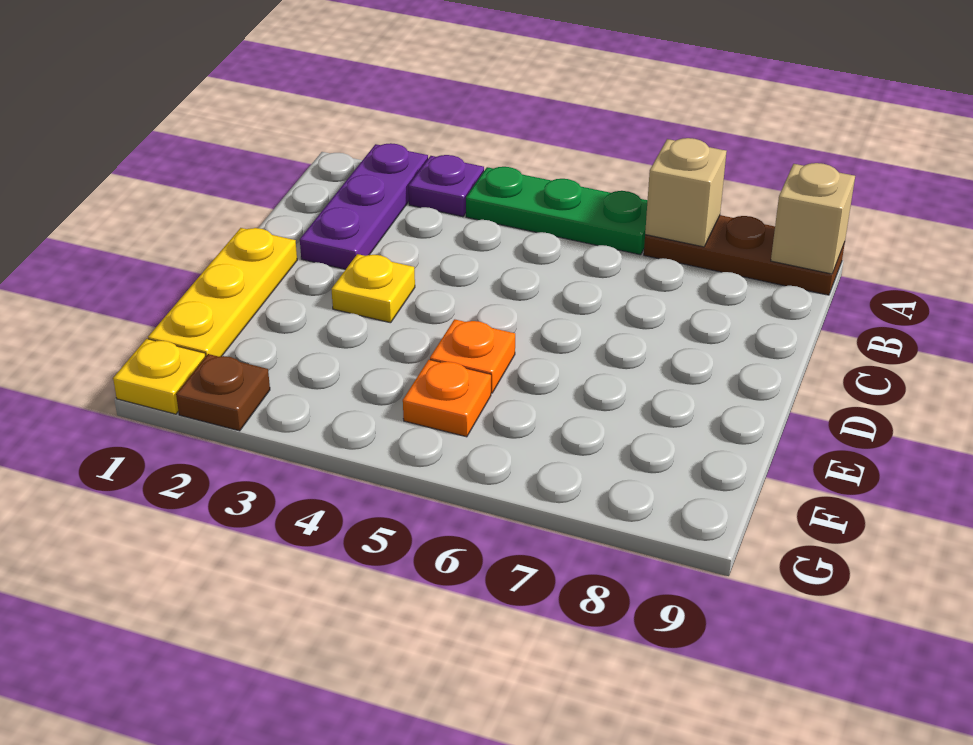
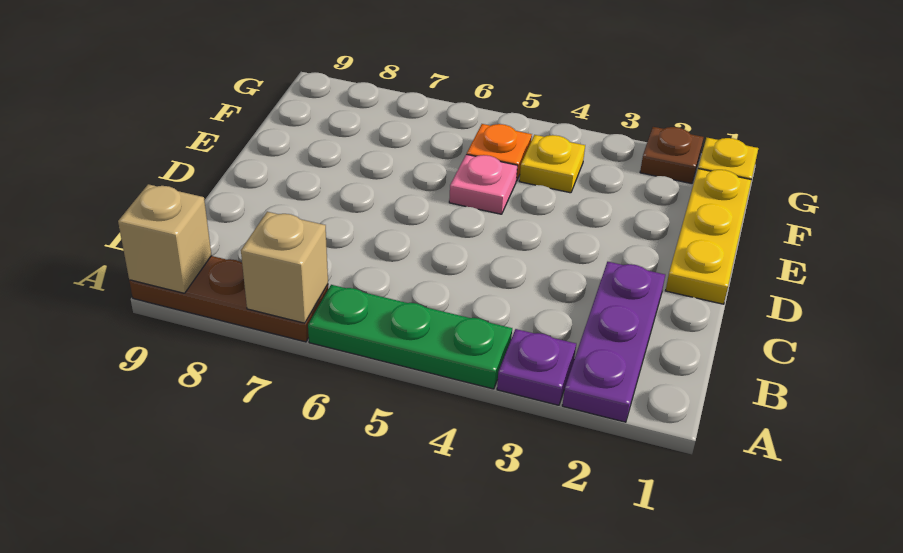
yellow plate D3 level 1 -> yellow plate F4 level 1
orange plate E5 level 1 -> pink plate E5 level 1

